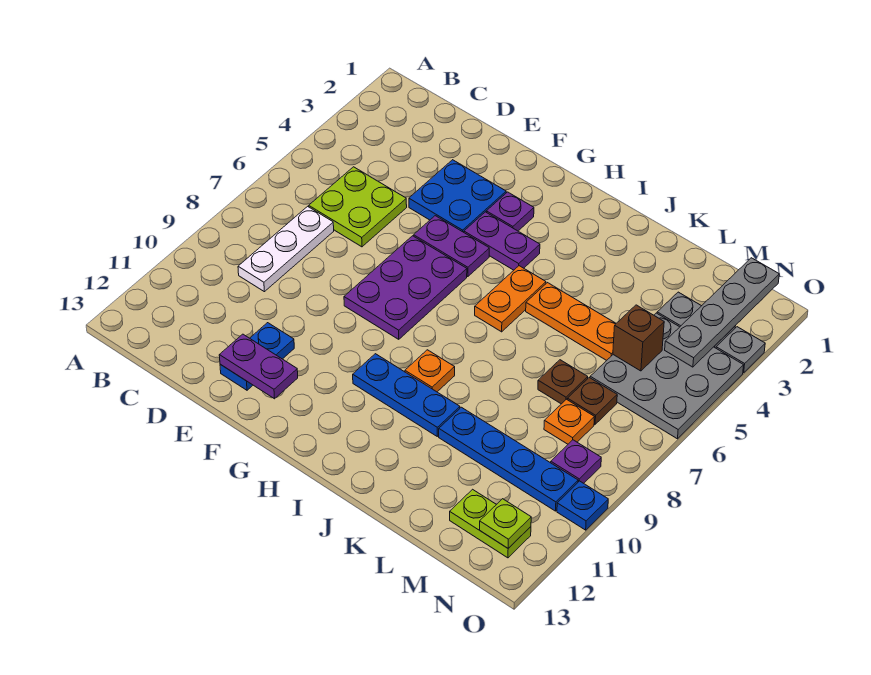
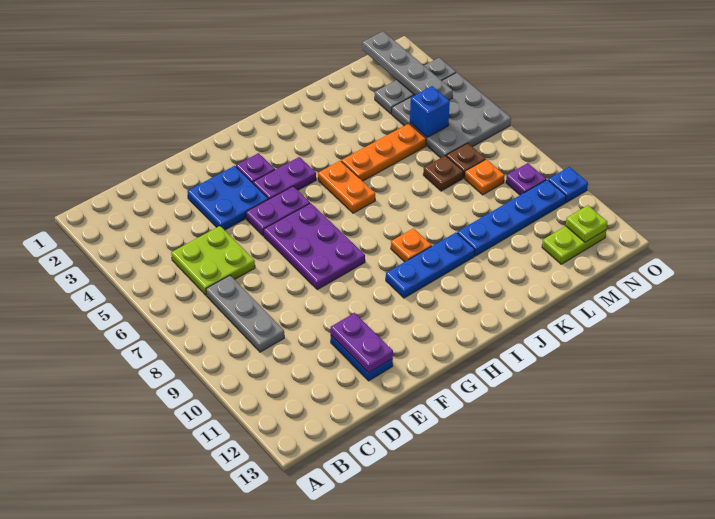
white plate C7:C9 level 1 -> grey plate C7:C9 level 1
purple plate E12:F12 level 2 -> purple plate E11:E12 level 2
brown brick M5 level 2 -> blue brick M5 level 2

